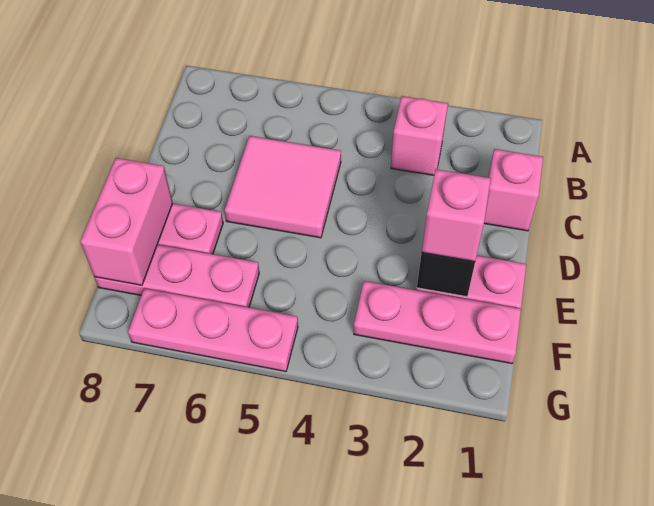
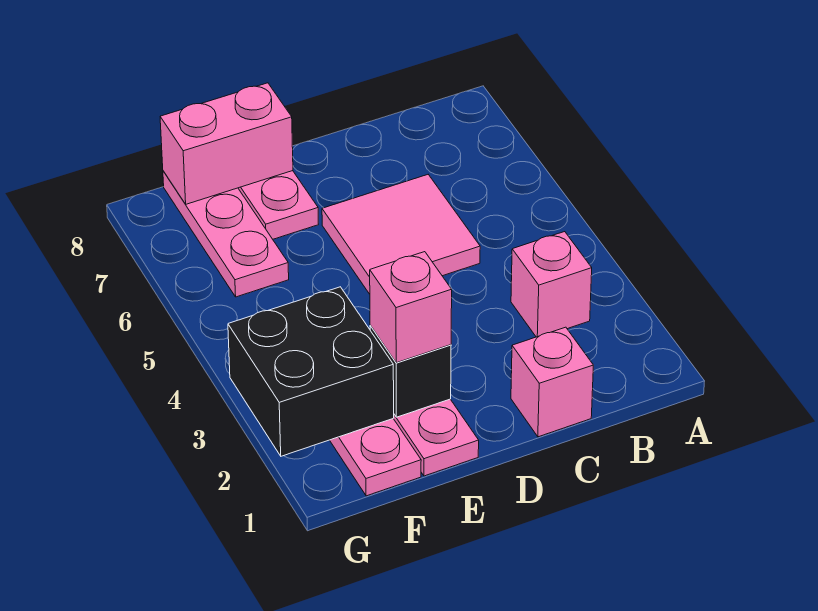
none -> black brick F2:G3 level 2
pink plate G5:G7 level 1 -> none

